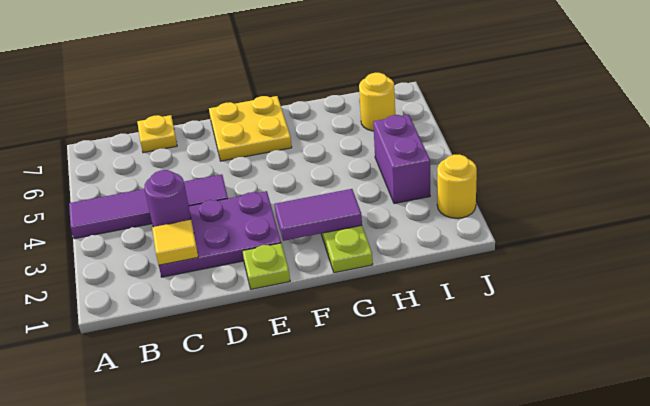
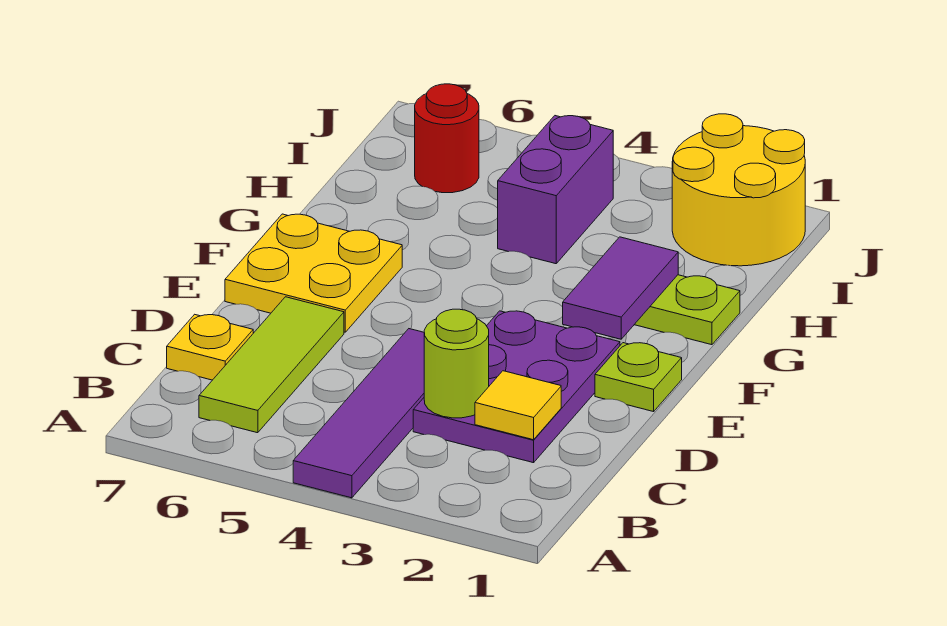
none -> lime tile B6:D6 level 1
purple round brick C3 level 2 -> lime round brick C3 level 2
purple brick I3:I4 level 1 -> purple brick H4:I4 level 1
yellow round brick I6 level 1 -> red round brick I6 level 1
yellow round brick J2 level 1 -> yellow round brick I1:J2 level 1

